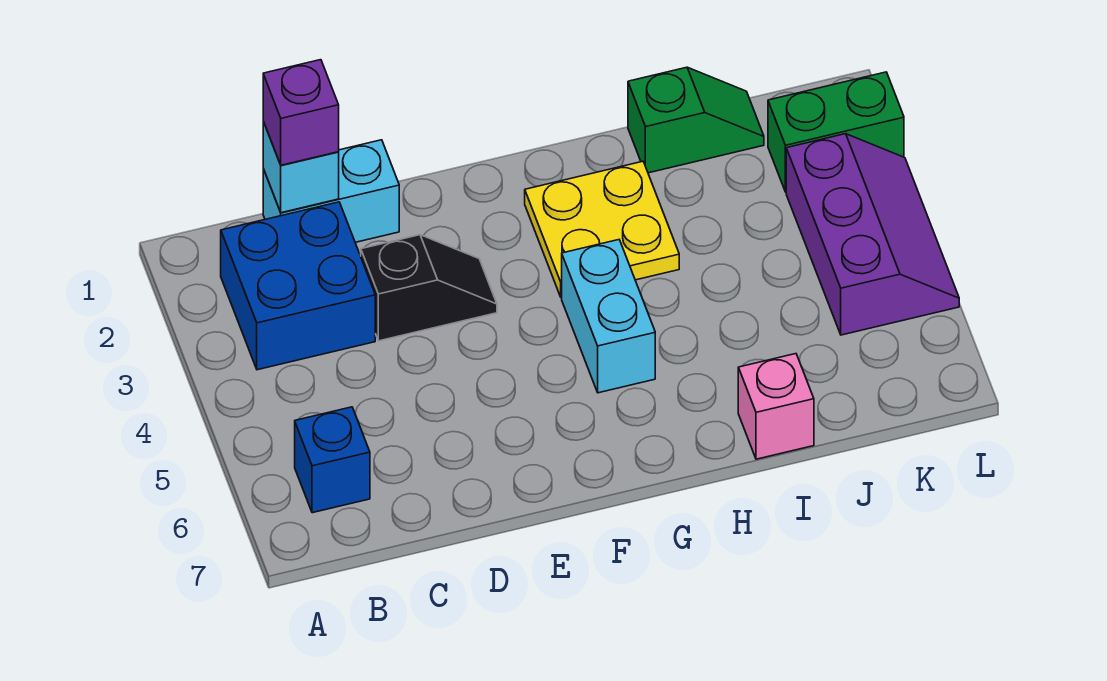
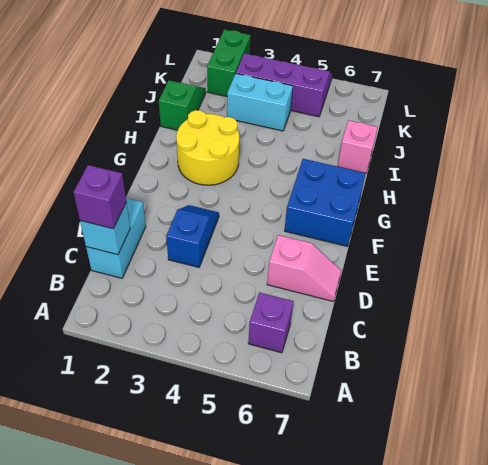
blue brick B2:C3 level 1 -> blue brick F6:G7 level 1
blue brick B6 level 1 -> purple brick B6 level 1
black slope D3:E3 level 1 top D -> blue slope D3:E3 level 1 top D
none -> pink slope D6:D7 level 1 top 6
yellow plate G2:H3 level 1 -> yellow round brick G2:H3 level 1
cyan brick G4:G5 level 1 -> cyan brick J3:J4 level 1

